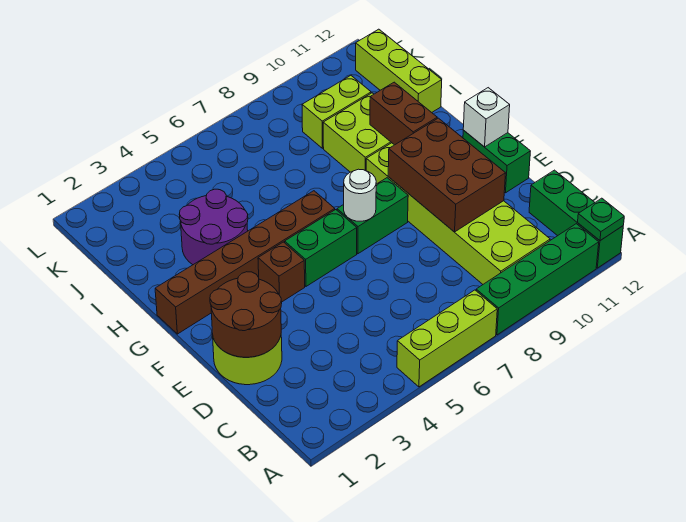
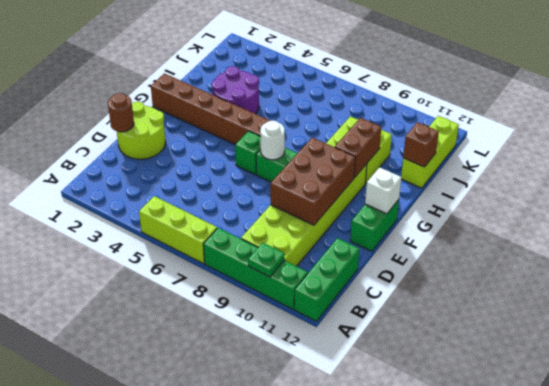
green plate A12 level 2 -> green plate A10 level 2
brown round brick D1:E2 level 2 -> brown round brick D1 level 2
brown brick F4 level 1 -> brown brick I12 level 2
green brick F5:F6 level 1 -> green brick F6 level 1
lime brick J9:J10 level 1 -> none

